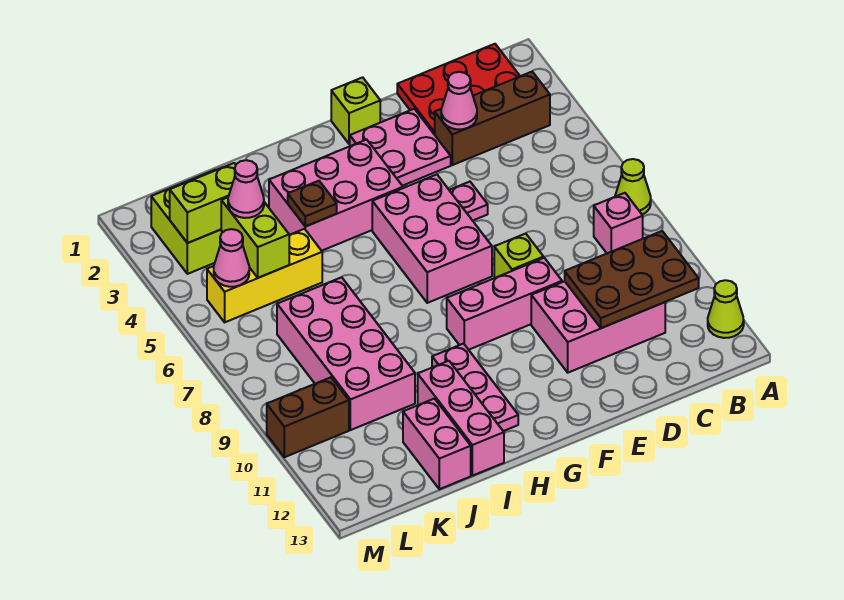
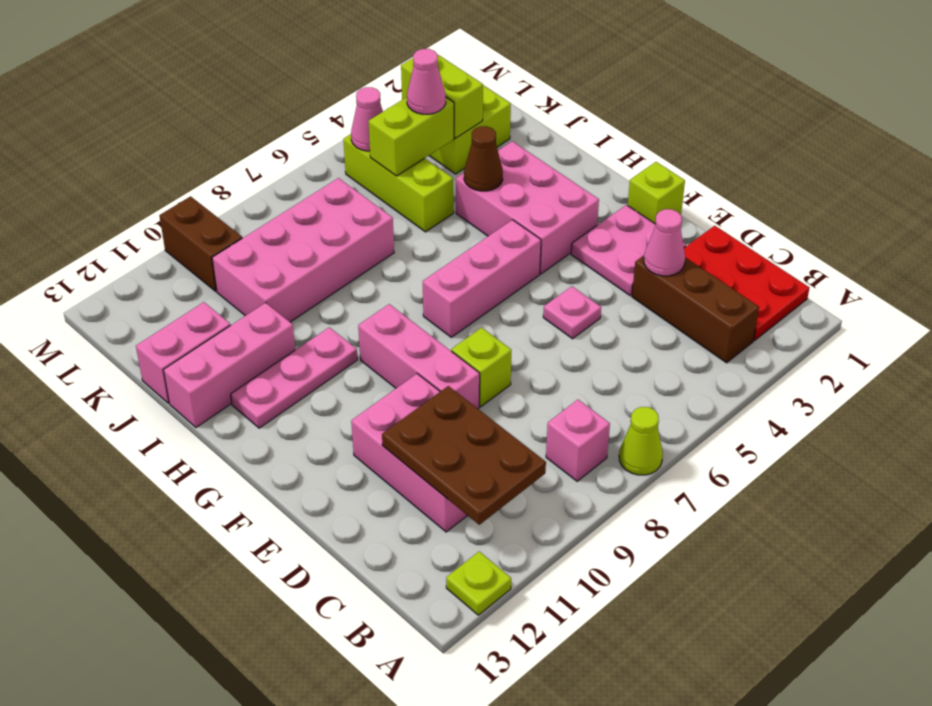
lime cone A12 level 1 -> lime plate A12 level 1
pink brick F5:G7 level 1 -> pink brick G5:G7 level 1
brown plate I4 level 2 -> brown cone I4 level 2
yellow brick J5:L5 level 1 -> lime brick J5:L5 level 1

